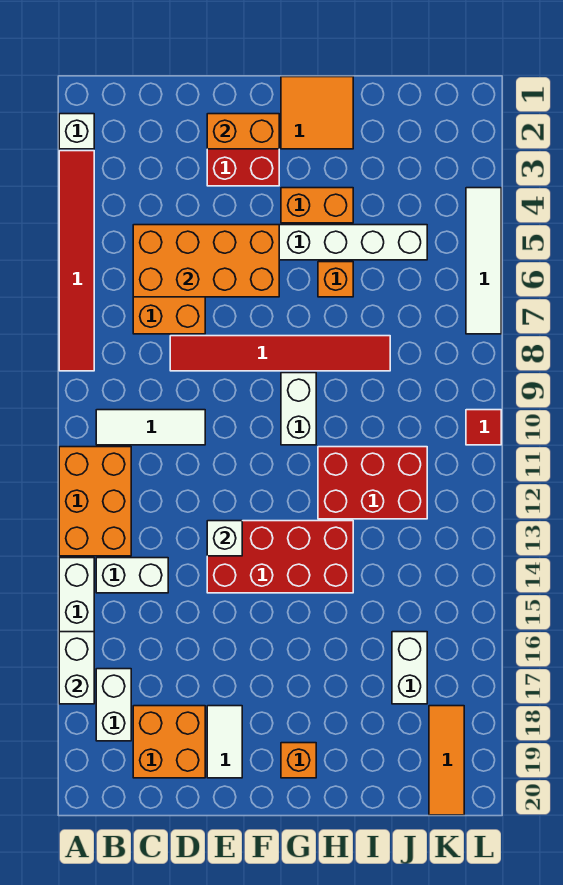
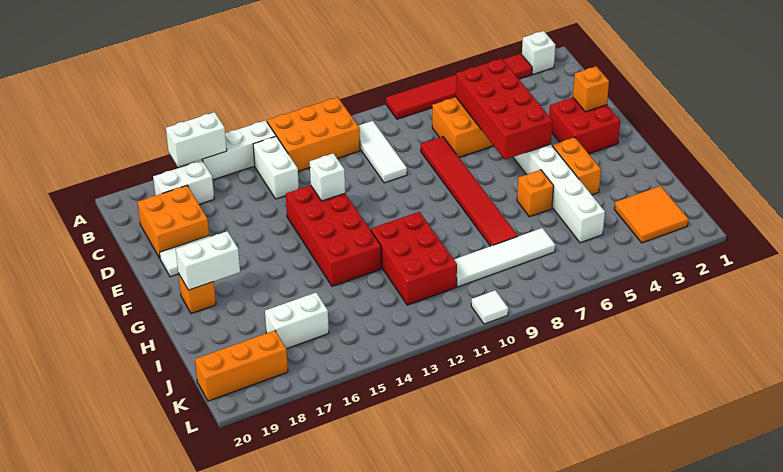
orange brick C5:F6 level 2 -> red brick C5:F6 level 2
orange brick E2:F2 level 2 -> orange brick E2 level 2
orange tile G1:H2 level 1 -> orange tile J2:K3 level 1
white brick G9:G10 level 1 -> white brick G18:G19 level 2
orange tile K18:K20 level 1 -> orange brick K18:K20 level 1
white tile L4:L7 level 1 -> white tile J7:J10 level 1
red tile L10 level 1 -> white tile L10 level 1

